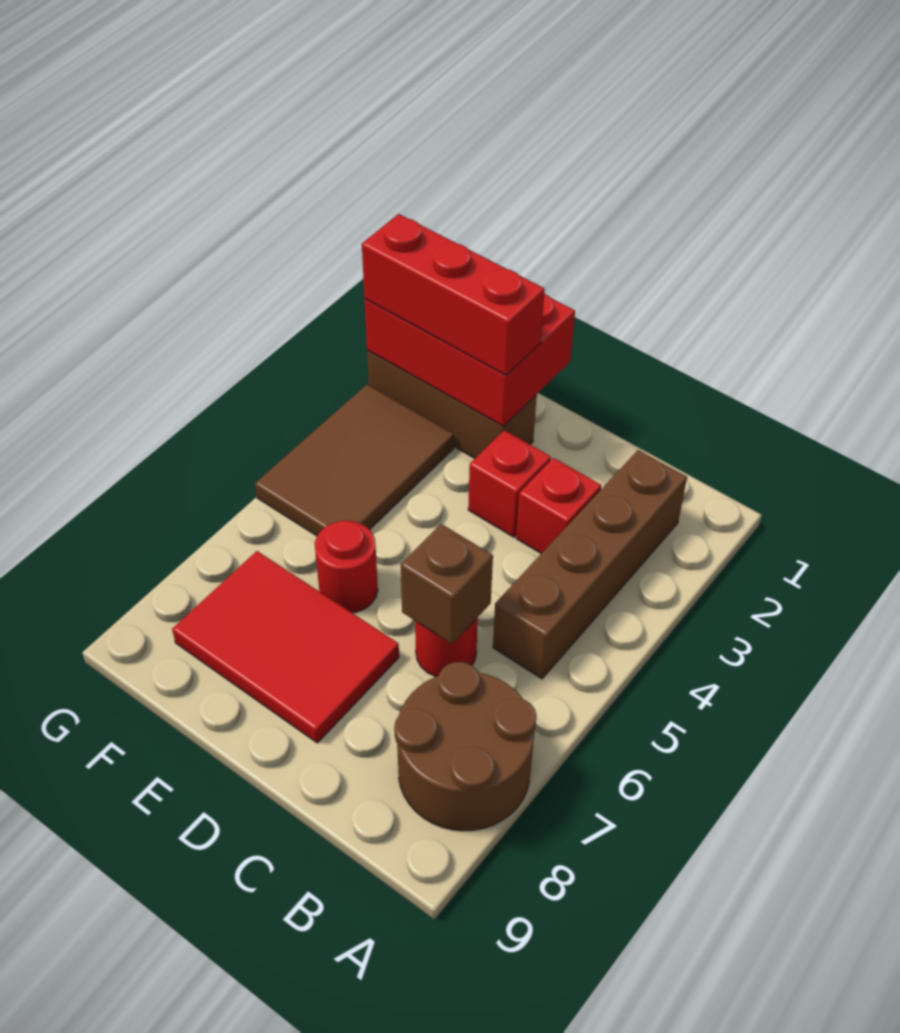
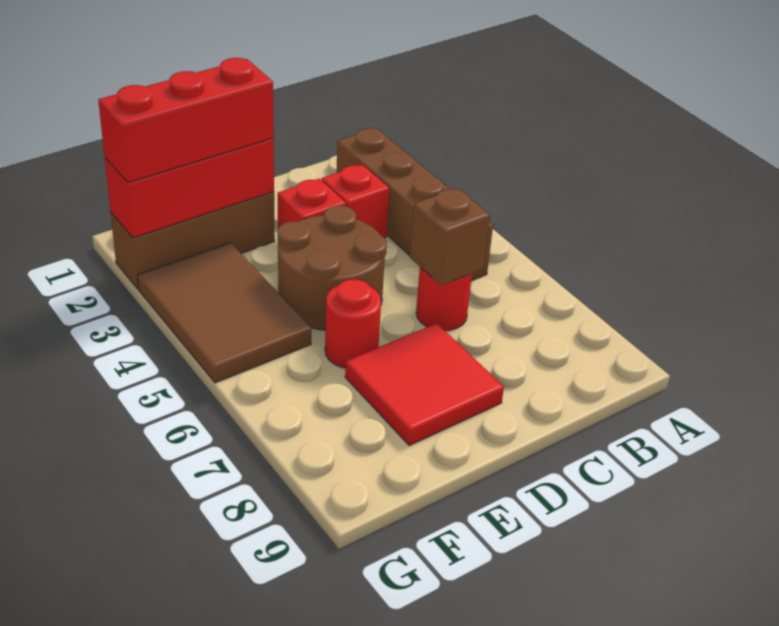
brown round brick A7:B8 level 1 -> brown round brick D4:E5 level 1
red tile D7:F8 level 1 -> red tile D7:E8 level 1
red brick E1:G2 level 2 -> red brick E2:G2 level 2

